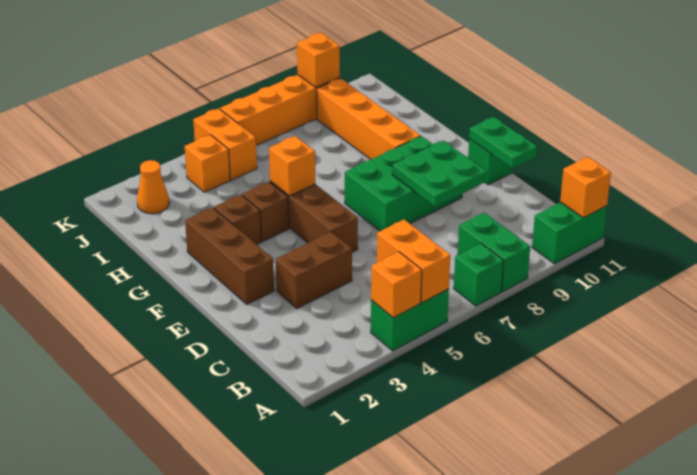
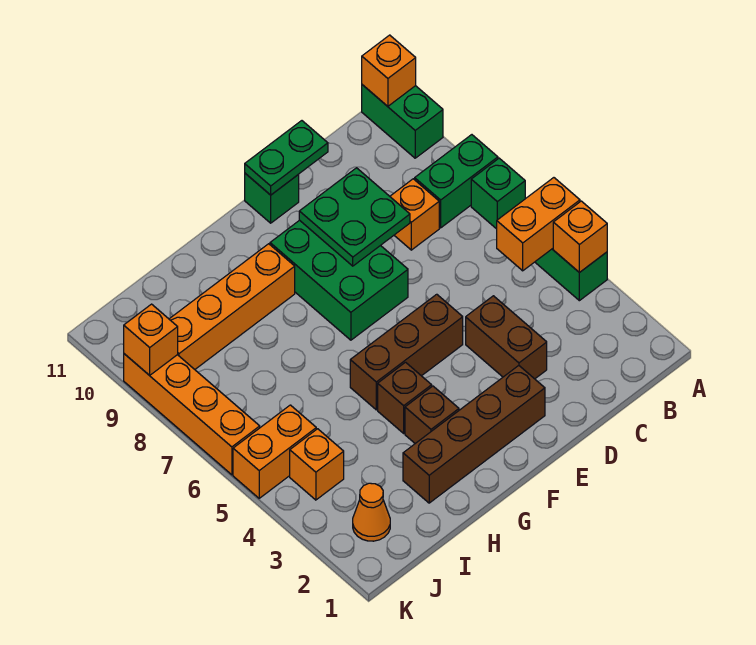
brown brick E2:G2 level 1 -> brown brick E2:H2 level 1
orange brick G5 level 2 -> orange brick C8 level 1

